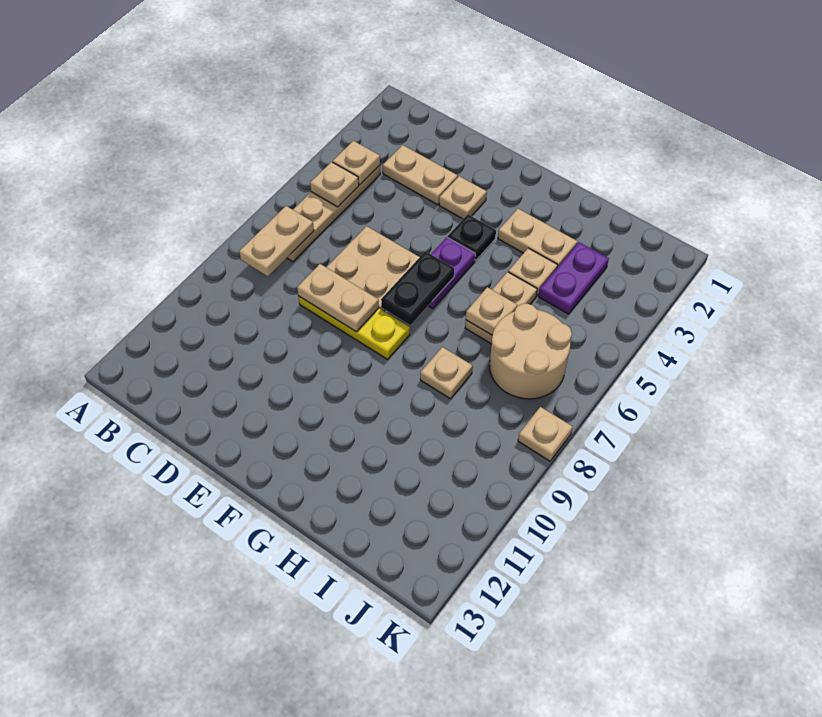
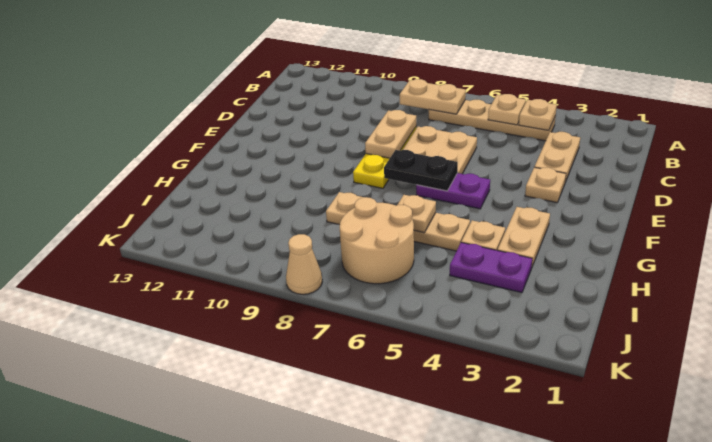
black plate F4 level 1 -> none
tan plate K8 level 1 -> tan cone K8 level 1

